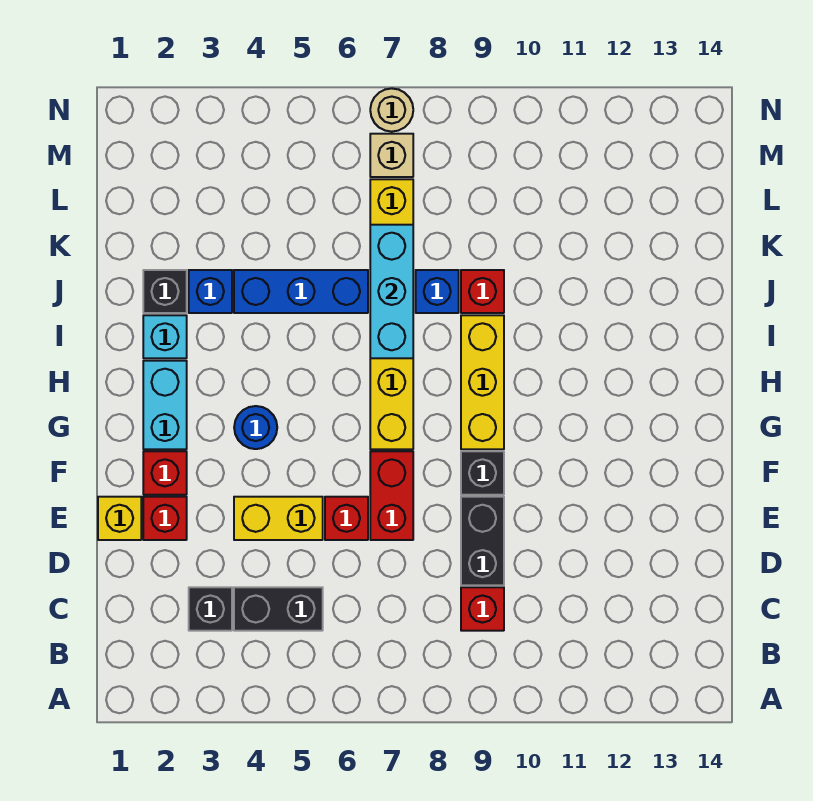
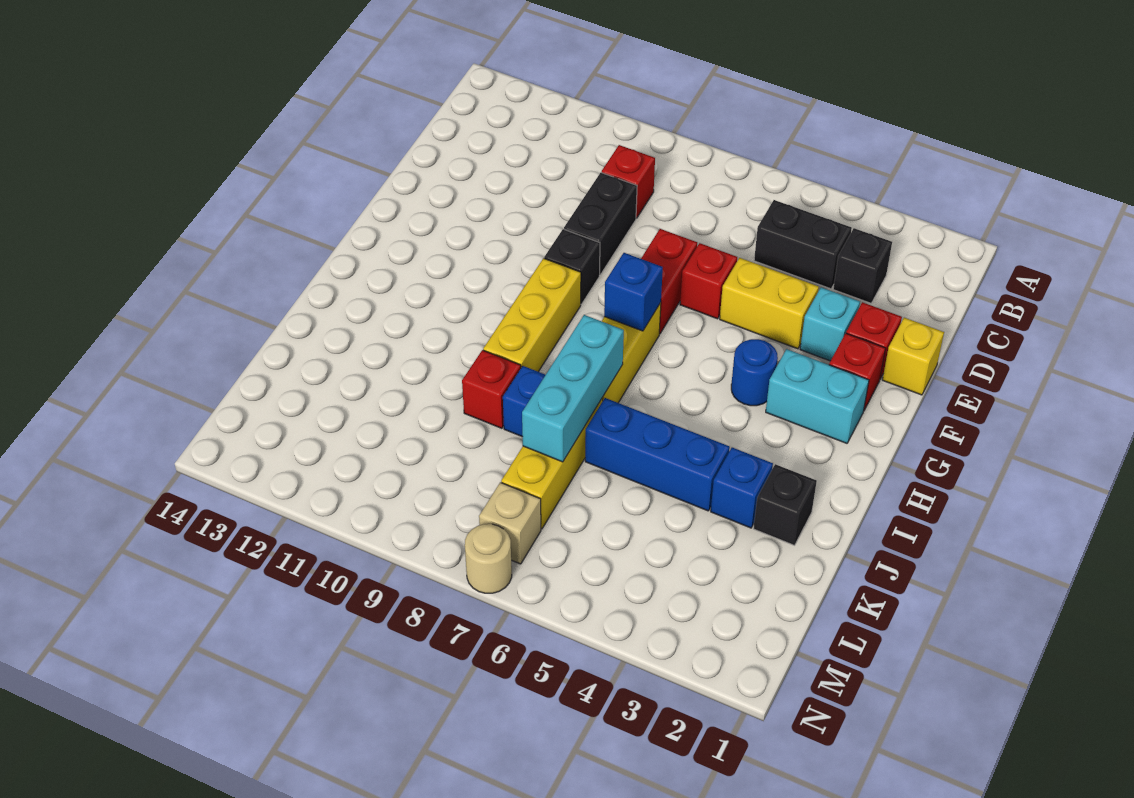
cyan brick G2:H2 level 1 -> cyan brick G2:G3 level 1
none -> blue brick G7 level 2
cyan brick I2 level 1 -> cyan brick E3 level 1

